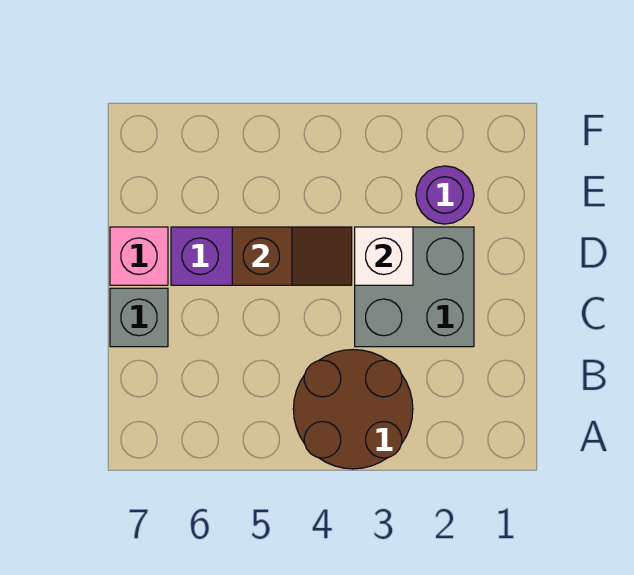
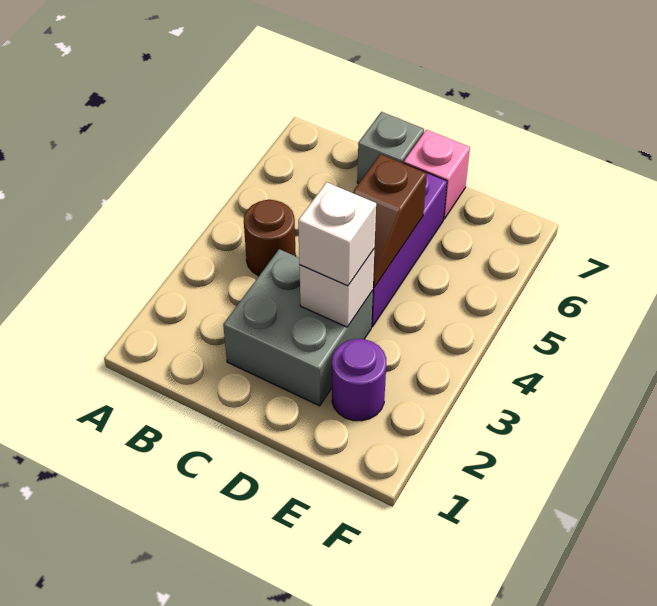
brown round brick A3:B4 level 1 -> brown round brick B4 level 1
none -> white brick D3 level 3

